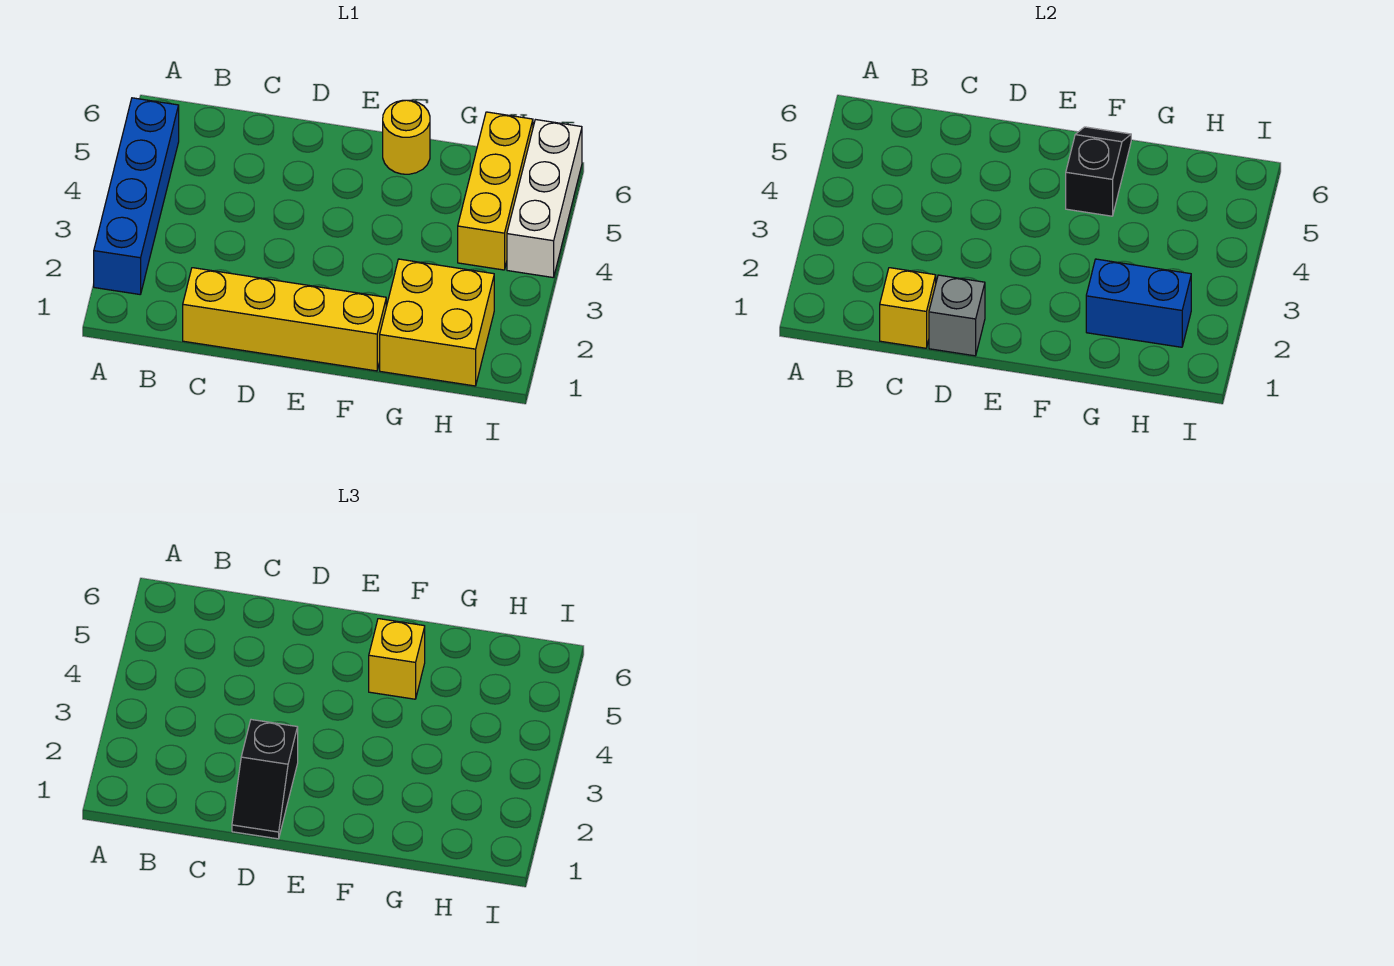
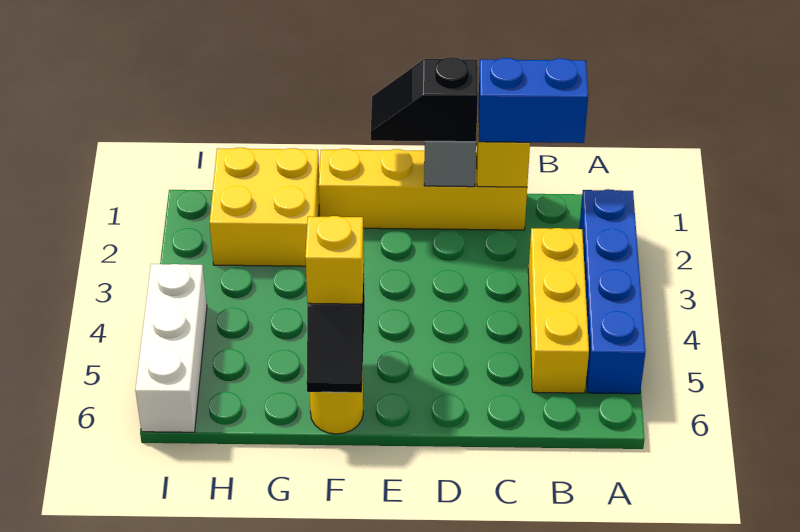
black slope D1:D2 level 3 top 2 -> black slope D1:E1 level 3 top D
blue brick G2:H2 level 2 -> blue brick B1:C1 level 3
yellow brick H4:H6 level 1 -> yellow brick B3:B5 level 1

